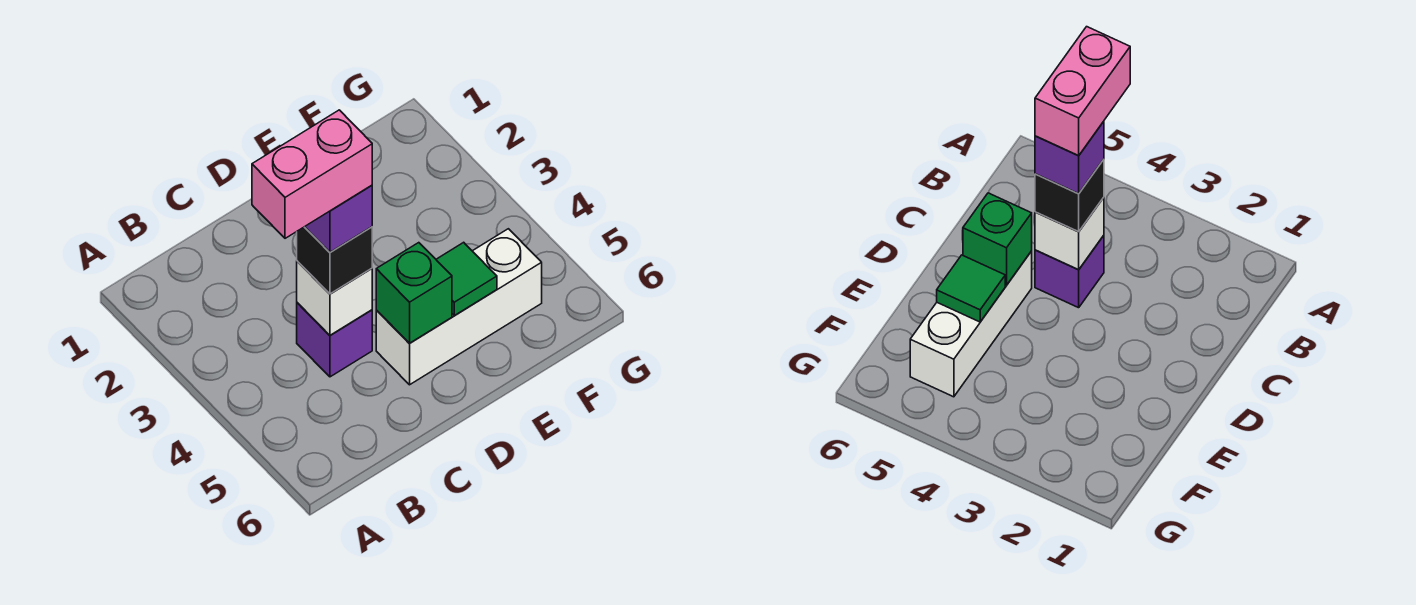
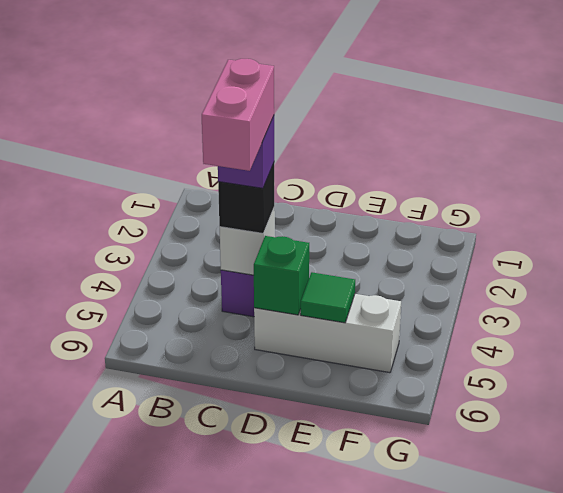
pink brick B4:C4 level 5 -> pink brick C4:C5 level 5

